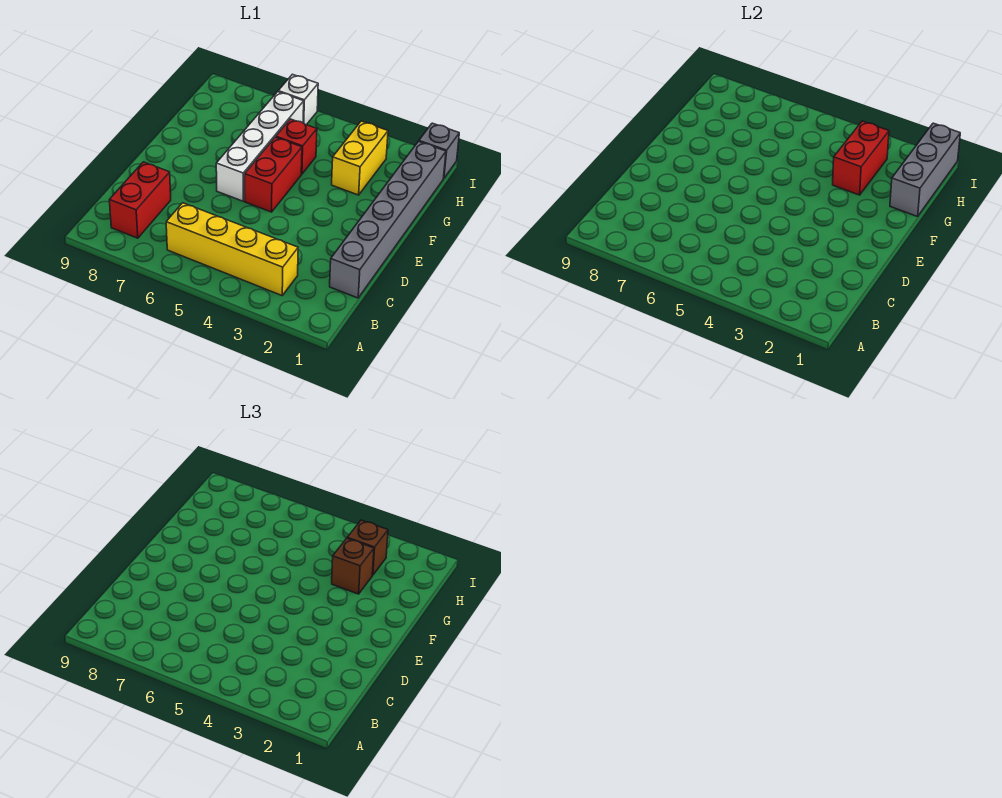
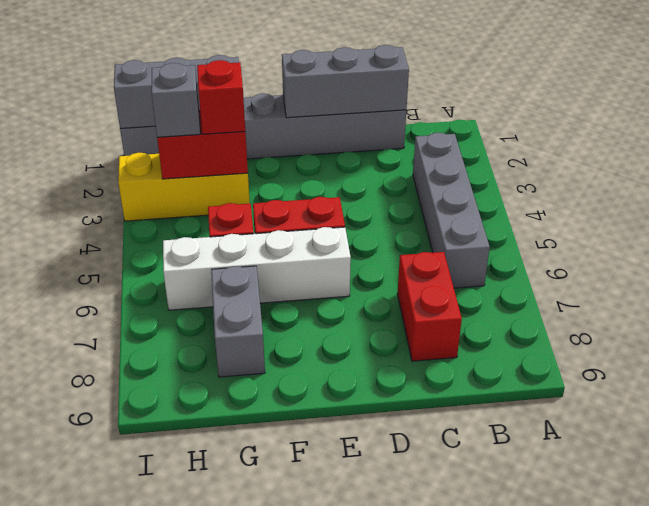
yellow brick B3:B6 level 1 -> grey brick B3:B6 level 1
red brick B8:C8 level 1 -> red brick C7:C8 level 1
none -> grey brick C1:E1 level 2
yellow brick G3:H3 level 1 -> yellow brick G3:I3 level 1
brown brick G3 level 3 -> red brick G3 level 3
none -> grey brick G7:G8 level 1
brown brick H3 level 3 -> grey brick H3 level 3
white brick I6 level 1 -> none

